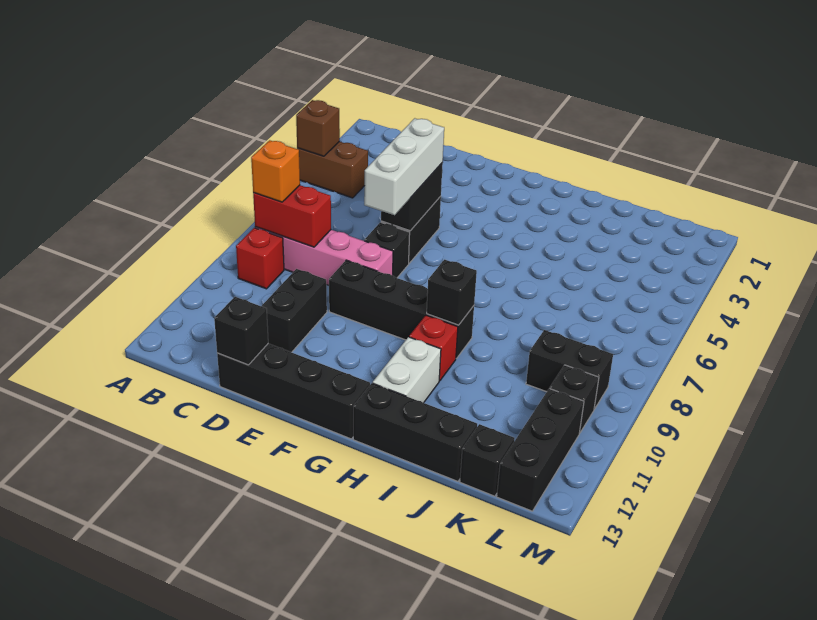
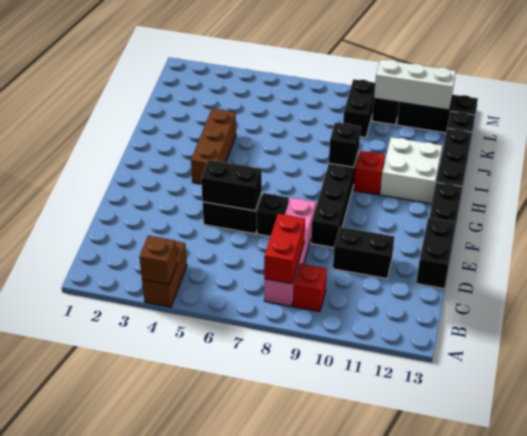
orange brick B8 level 3 -> none
black brick D13 level 2 -> black brick C13:D13 level 2
white brick E5:E7 level 3 -> white brick L10:L12 level 2
none -> brown brick G4:I4 level 1
white brick H11:H12 level 1 -> white brick H11:I12 level 1

